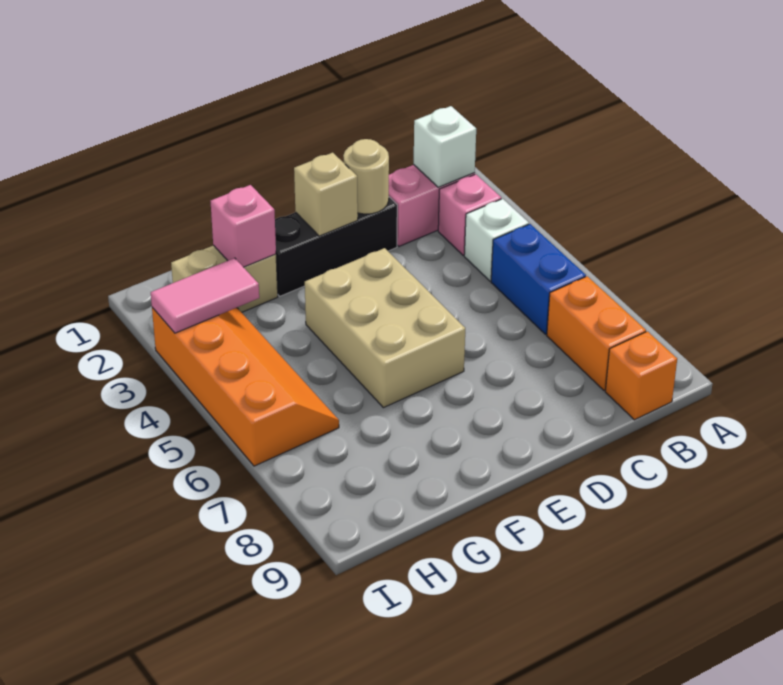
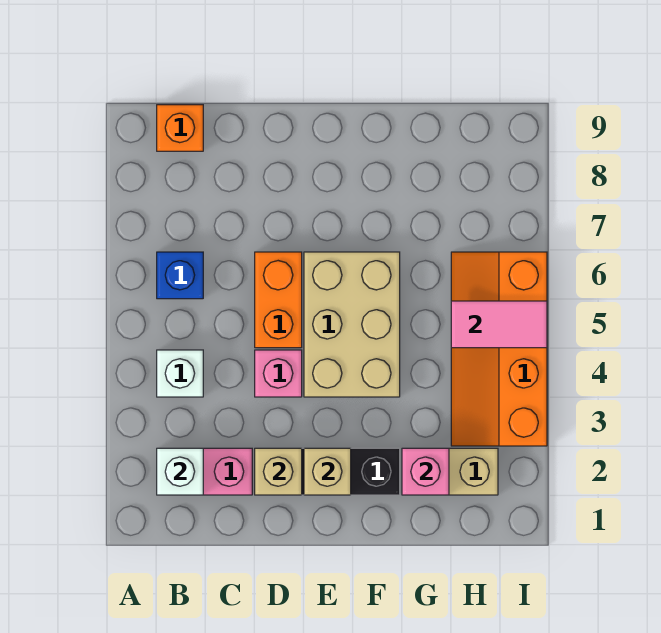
pink brick B3 level 1 -> pink brick D4 level 1
blue brick B5:B6 level 1 -> blue brick B6 level 1
orange brick B7:B8 level 1 -> orange brick D5:D6 level 1
tan round brick D2 level 2 -> tan brick D2 level 2
pink tile H3:I3 level 2 -> pink tile H5:I5 level 2

